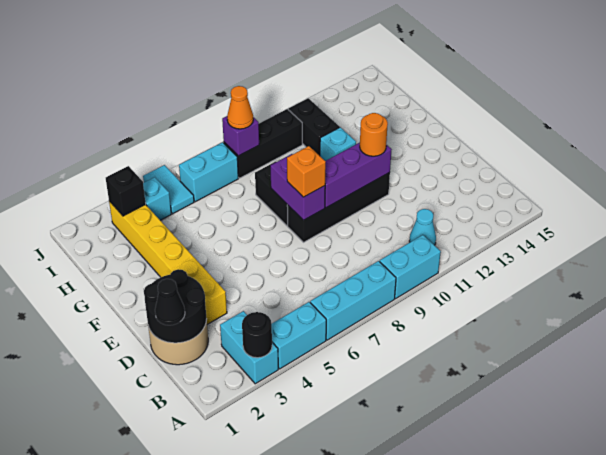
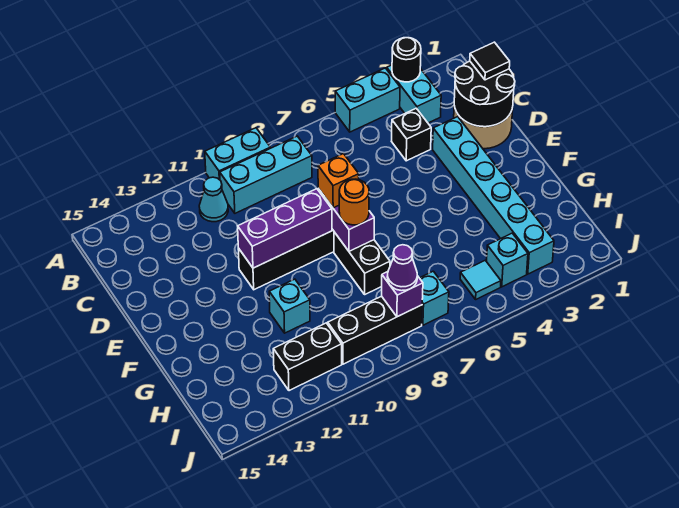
cyan brick A6:A8 level 1 -> cyan brick B8:B10 level 1
black cone C1 level 3 -> black tile C1 level 3
yellow brick D3:I3 level 1 -> cyan brick D3:I3 level 1
orange round brick E11 level 3 -> orange round brick F8 level 3
black brick H11:I11 level 1 -> black brick I11:I12 level 1
black brick I3 level 2 -> black brick C4 level 1
cyan tile I5:J5 level 1 -> cyan tile I5 level 1
cyan brick I6:I7 level 1 -> cyan brick I7 level 1
orange cone I8 level 3 -> purple cone I8 level 3

